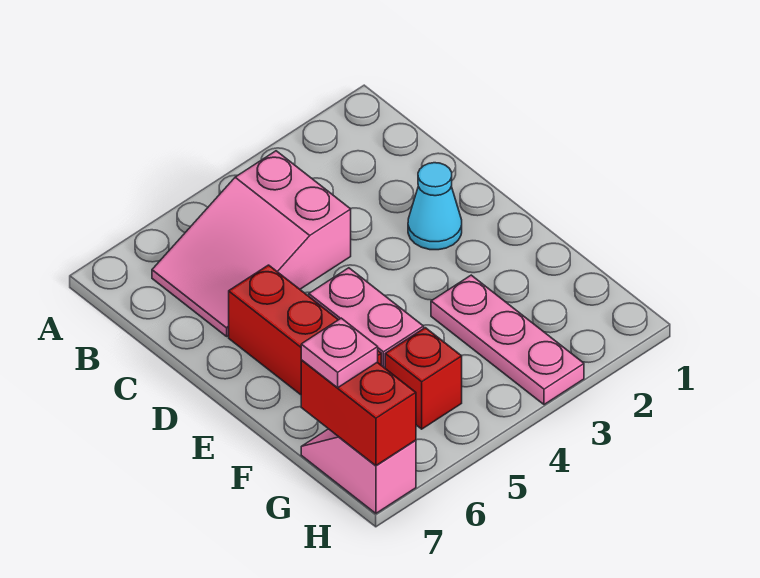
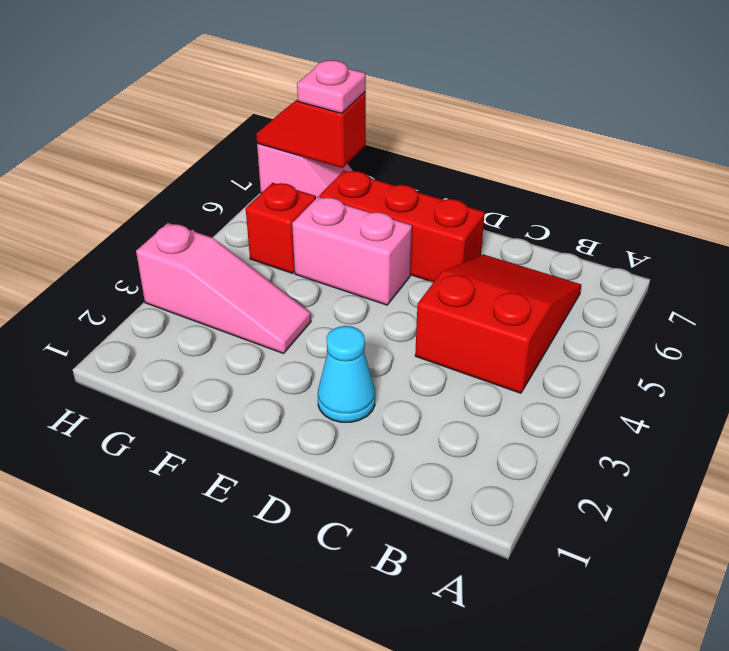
pink slope B4:C6 level 1 top 4 -> red slope B4:C6 level 1 top 4
pink plate F3:H3 level 1 -> pink slope F3:H3 level 1 top H
red brick G7:H7 level 2 -> red slope G7:H7 level 2 top G

